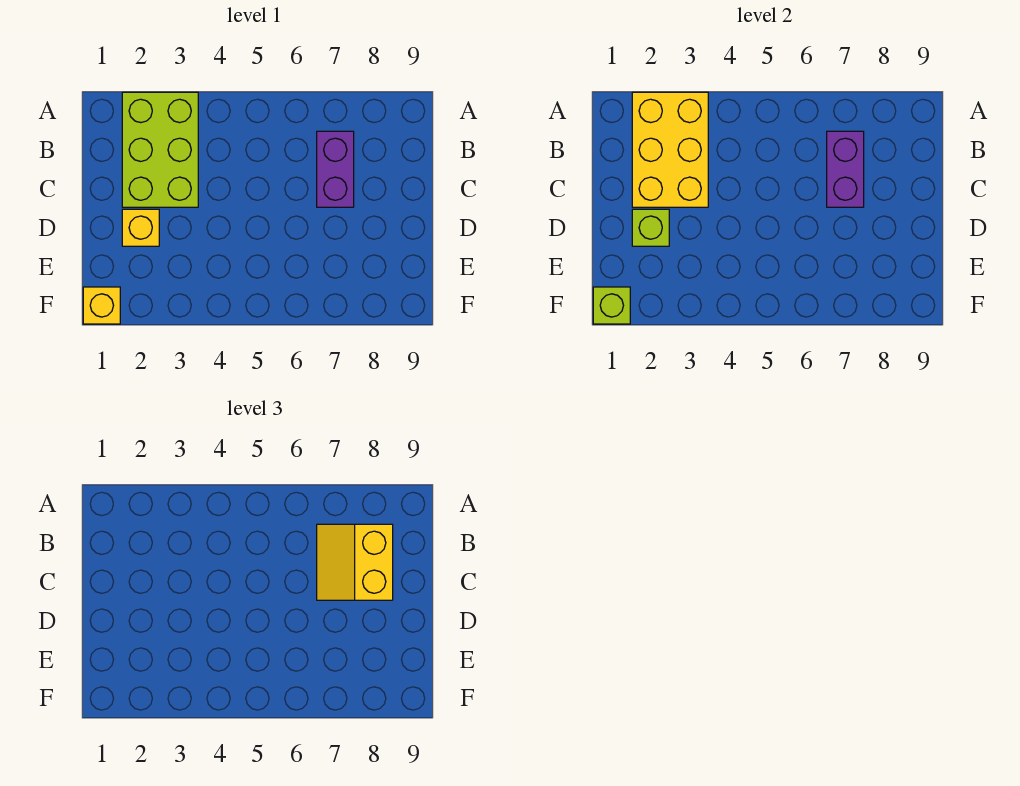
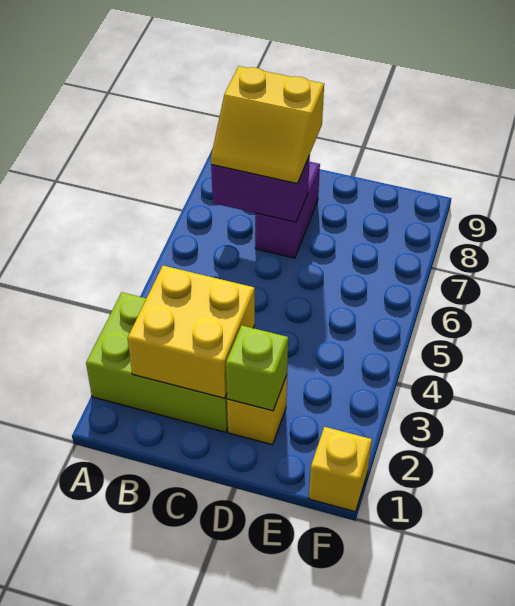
yellow brick A2:C3 level 2 -> yellow brick B2:C3 level 2
purple brick B7:C7 level 1 -> purple brick C7:C8 level 1
lime brick F1 level 2 -> none

